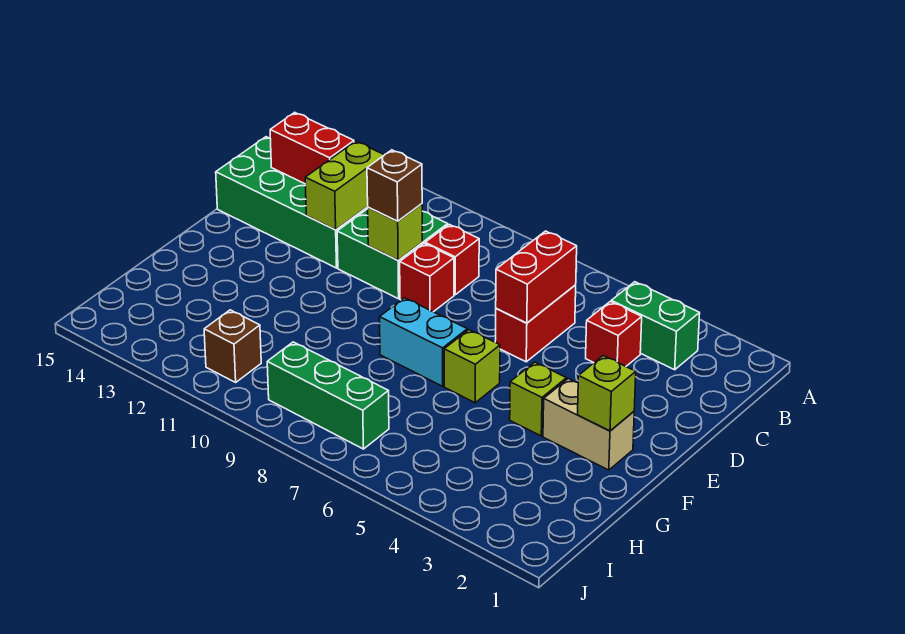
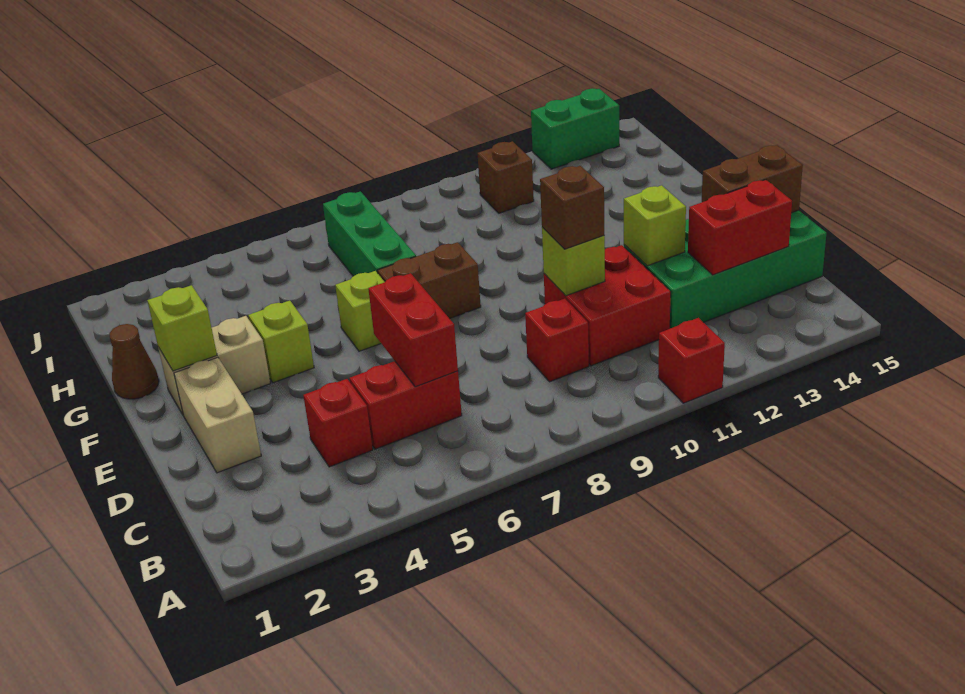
green brick B3:B4 level 1 -> green brick J13:J14 level 1
red brick C6:D6 level 1 -> red brick C5:C6 level 1
green brick C10:D11 level 1 -> red brick C10:D11 level 1
lime brick C12:D12 level 2 -> lime brick D12 level 2
none -> tan brick D2:E2 level 1
red brick D9 level 1 -> red brick A11 level 1
none -> brown brick D14:D15 level 2
cyan brick F7:F8 level 1 -> brown brick F7:F8 level 1
none -> brown cone G1 level 1
green brick I7:I9 level 1 -> green brick G7:I7 level 1

